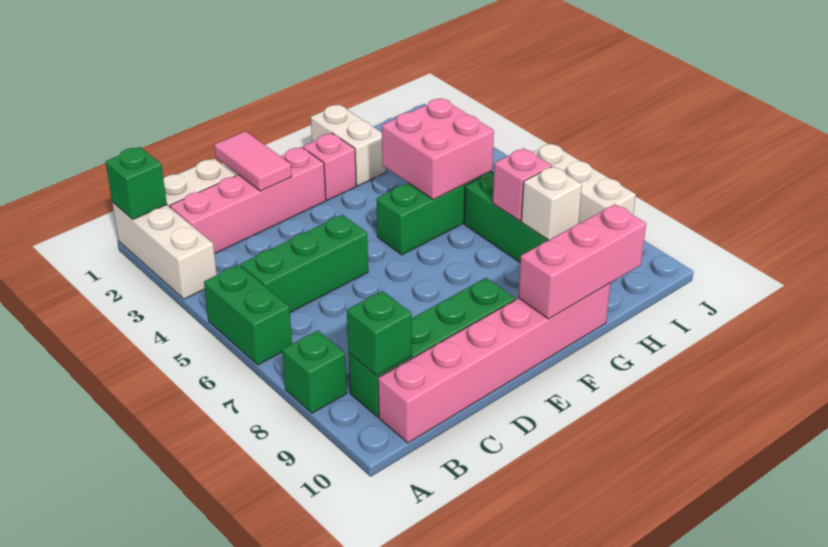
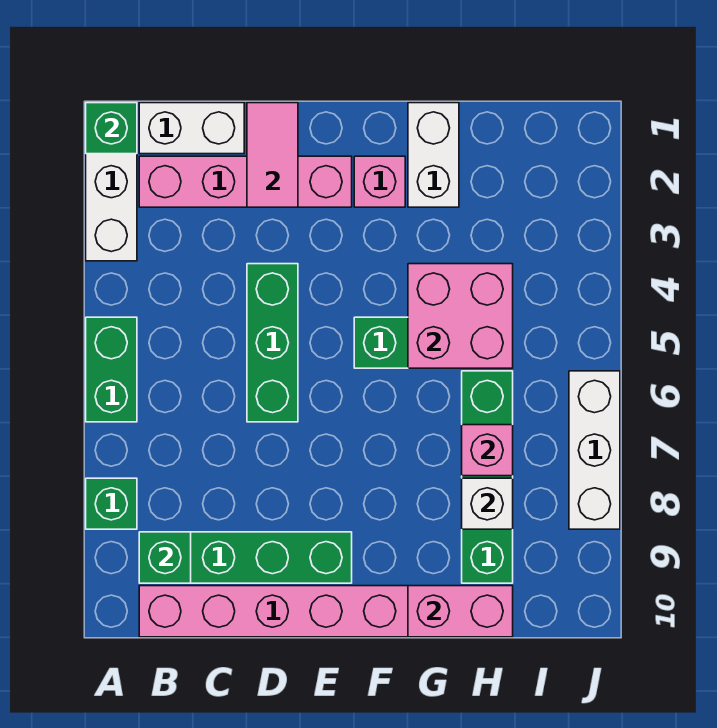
green brick B5:D5 level 1 -> green brick D4:D6 level 1
pink brick F10:H10 level 2 -> pink brick G10:H10 level 2

